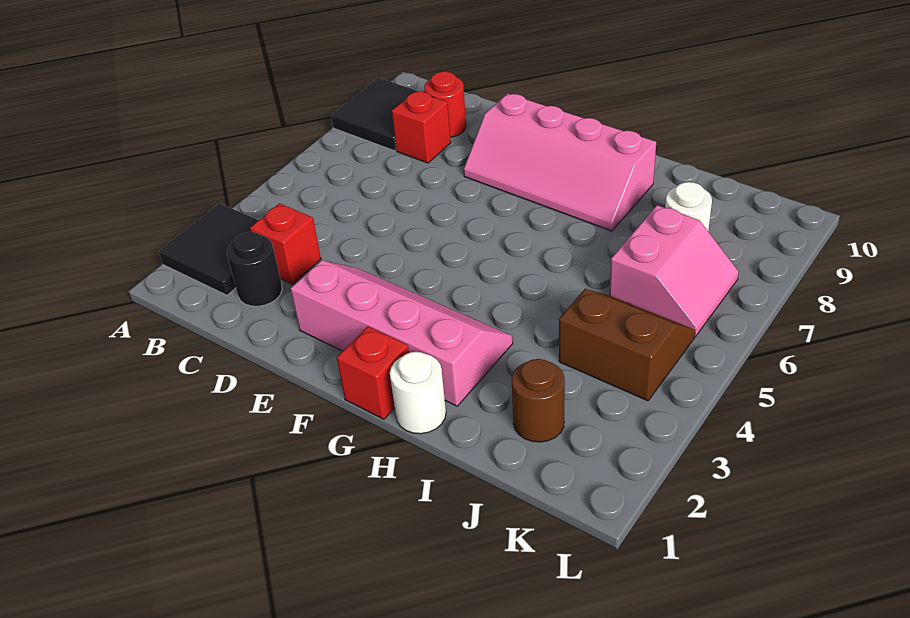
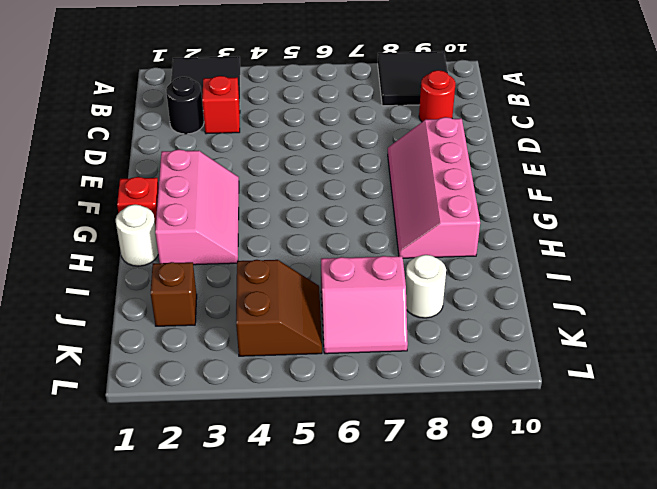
red brick C8 level 1 -> none
pink slope E2:H3 level 1 top 2 -> pink slope F2:H3 level 1 top 2
brown round brick J2 level 1 -> brown brick J2 level 1

